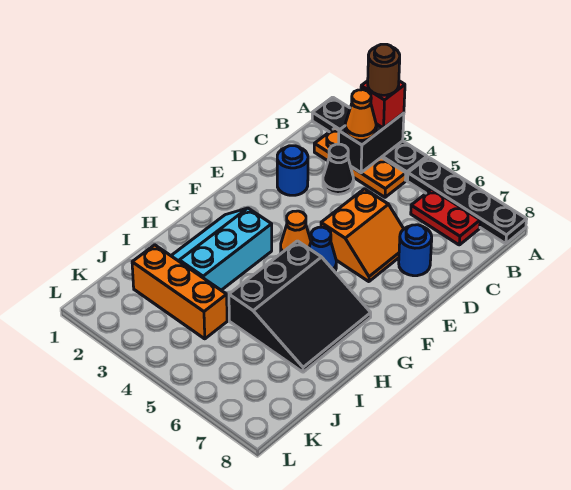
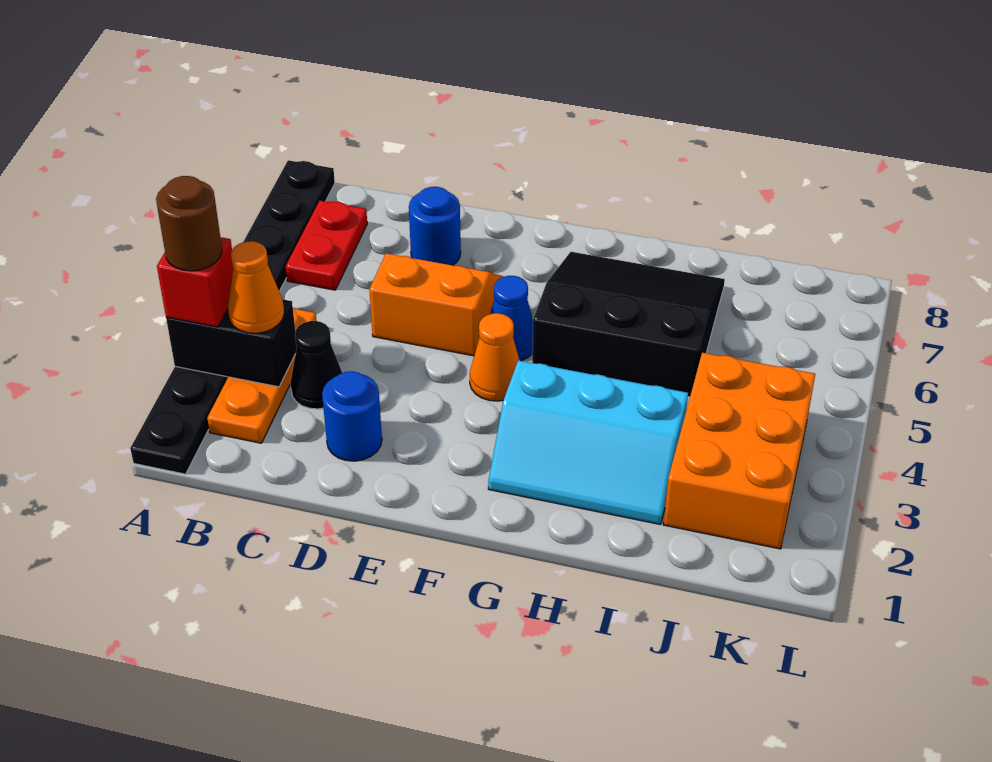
orange brick J2:J4 level 1 -> orange brick J2:K4 level 1

